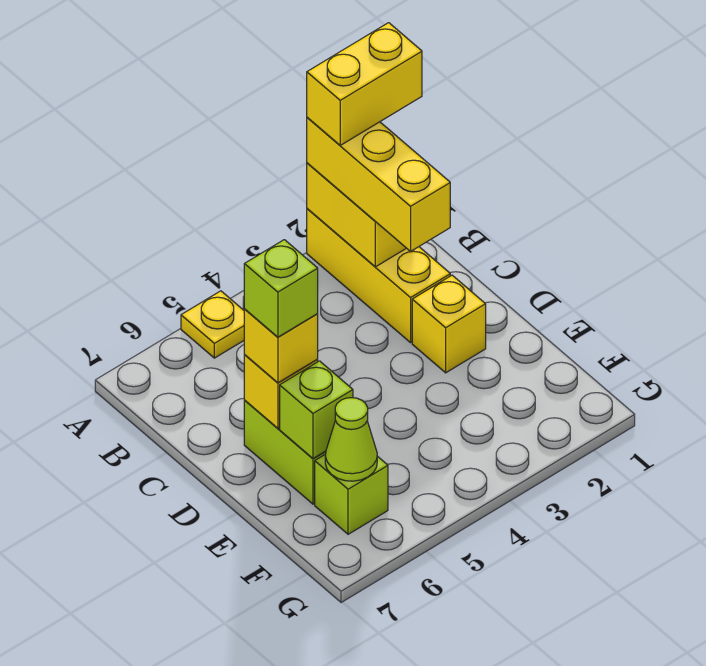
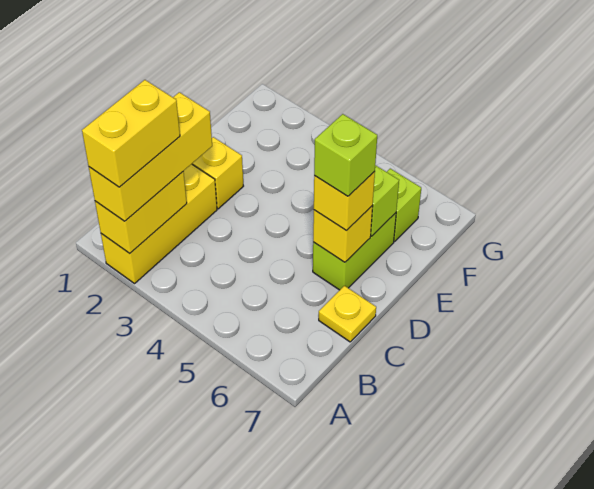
yellow brick A1:A2 level 4 -> yellow brick A2:B2 level 4
yellow plate A5 level 1 -> yellow plate C7 level 1
lime cone F6 level 2 -> none

